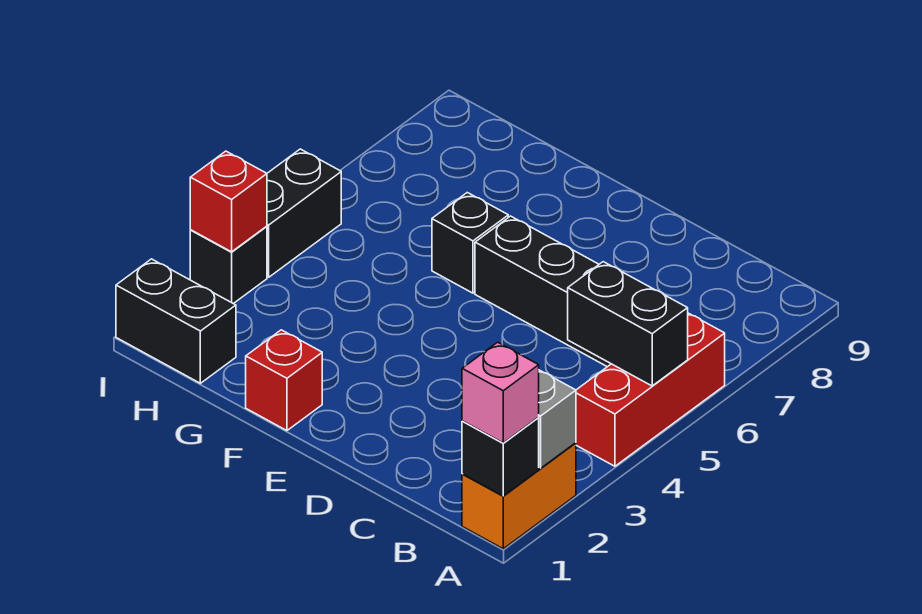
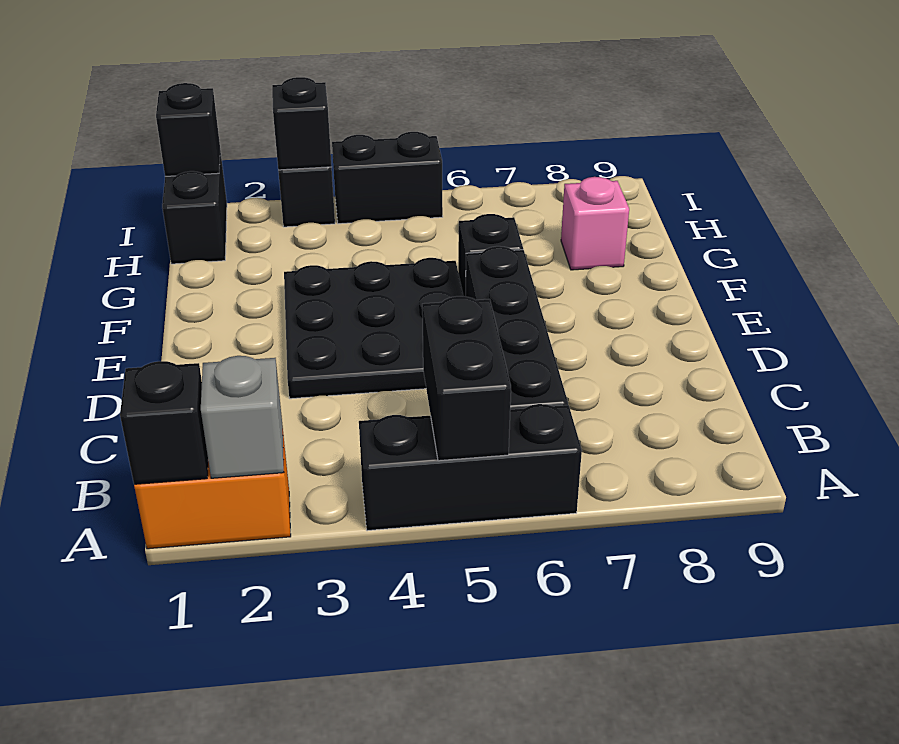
pink brick A1 level 3 -> pink brick G8 level 1
red brick A4:A6 level 1 -> black brick A4:A6 level 1
none -> black plate D3:F5 level 1
red brick F1 level 1 -> none
none -> black brick I1 level 2
red brick I3 level 2 -> black brick I3 level 2

